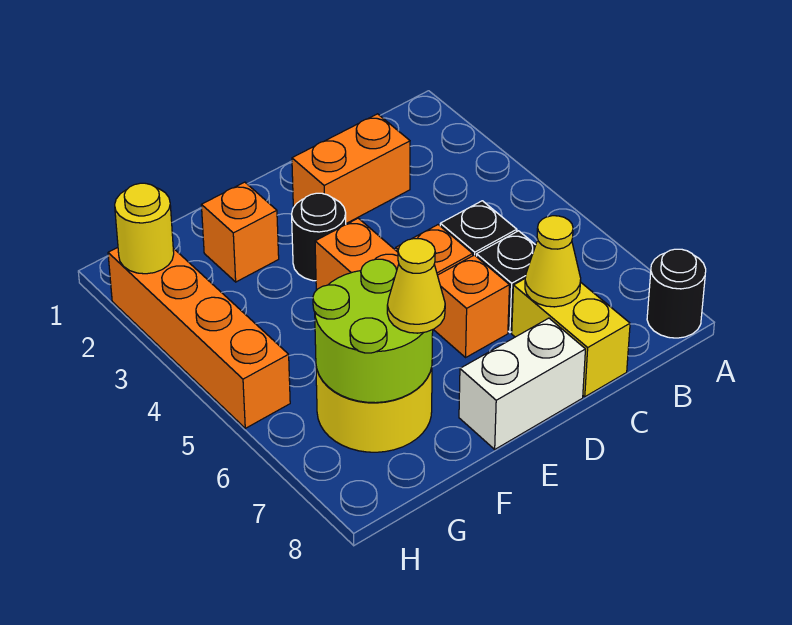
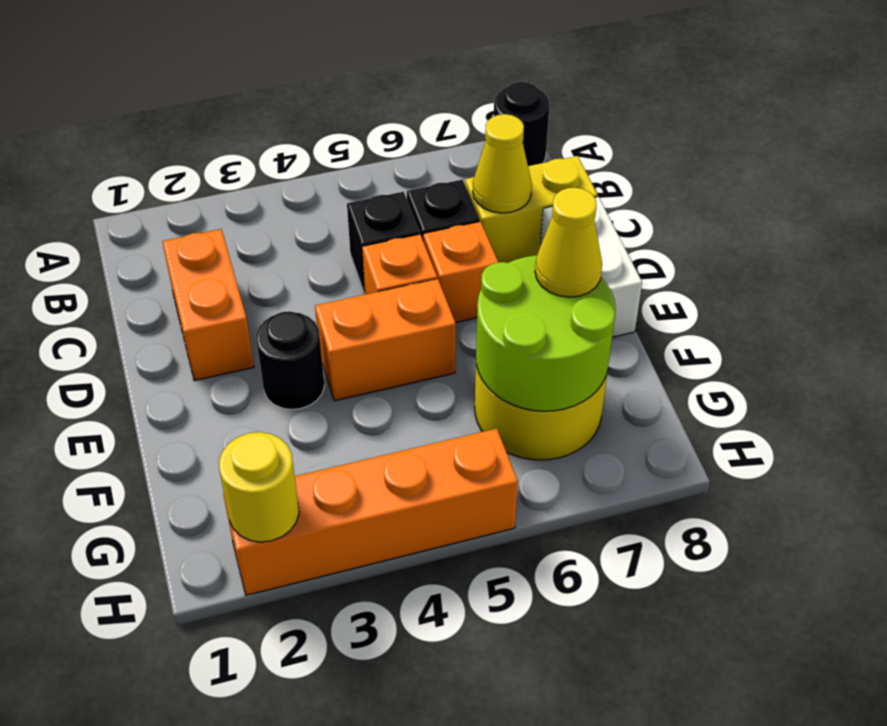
orange brick F2 level 1 -> none

